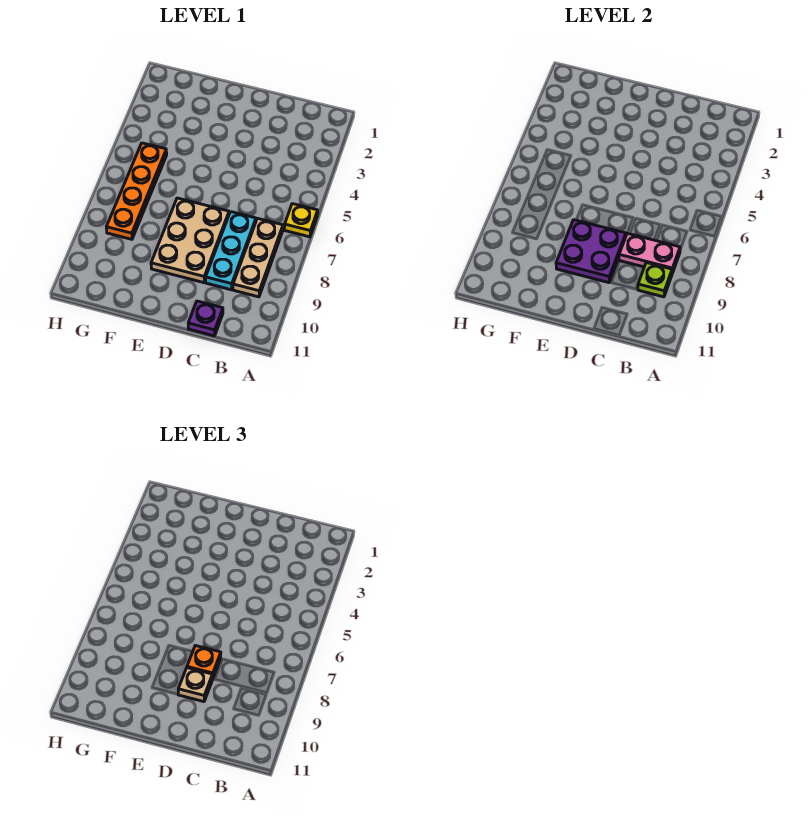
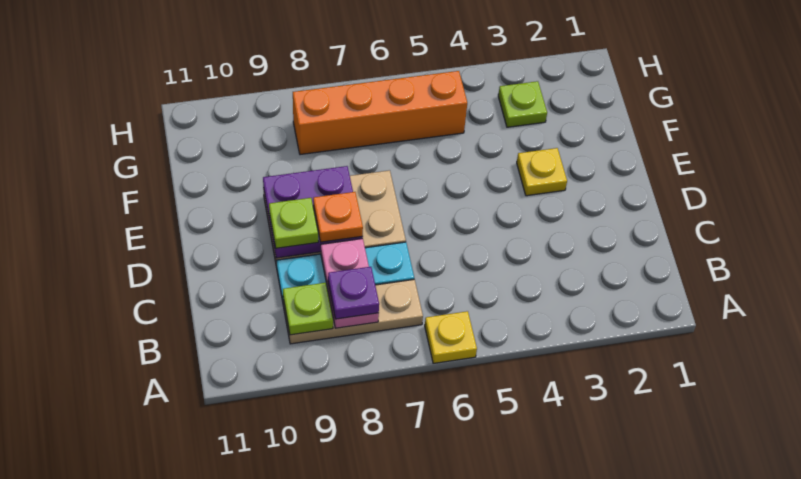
purple plate C11 level 1 -> purple plate B8 level 3
tan plate D9 level 3 -> lime plate D9 level 3
none -> yellow plate E3 level 1
none -> lime plate G3 level 1
orange plate G5:G8 level 1 -> orange brick G5:G8 level 1

